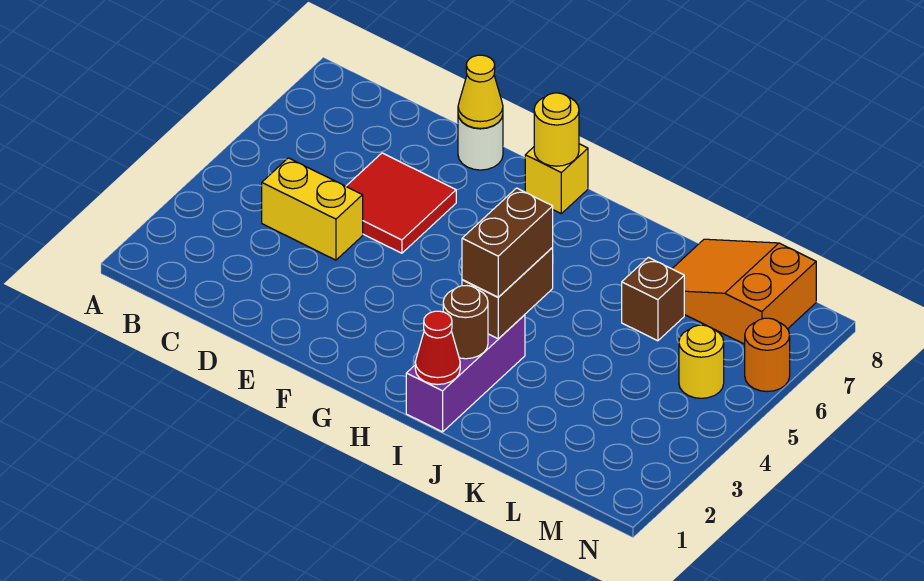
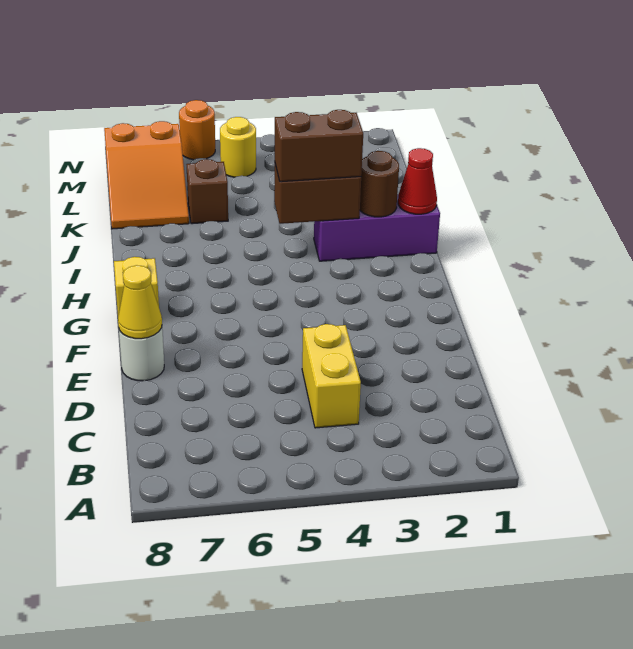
red tile D5:E6 level 1 -> none
yellow round brick G8 level 2 -> none

